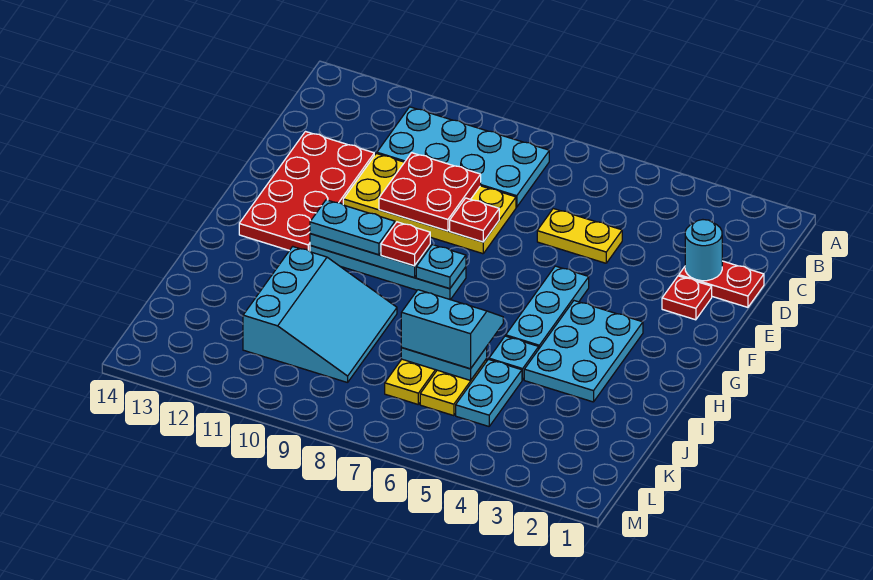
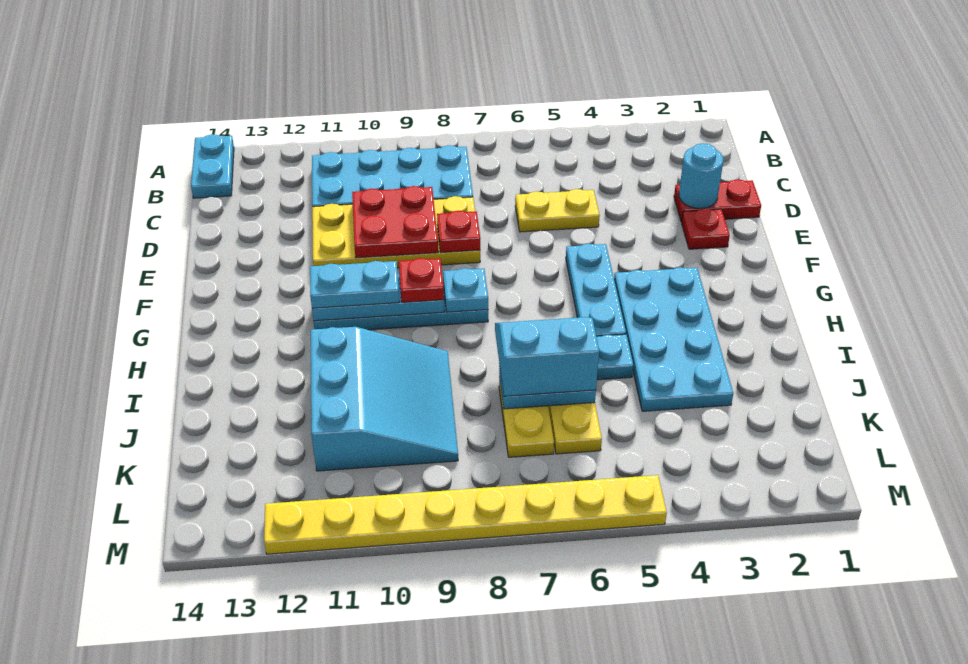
red plate D12:G13 level 1 -> none
cyan plate G3:I4 level 1 -> cyan plate G3:J4 level 1
cyan plate J5:K5 level 1 -> cyan plate A14:B14 level 1
none -> yellow plate M5:M12 level 1

